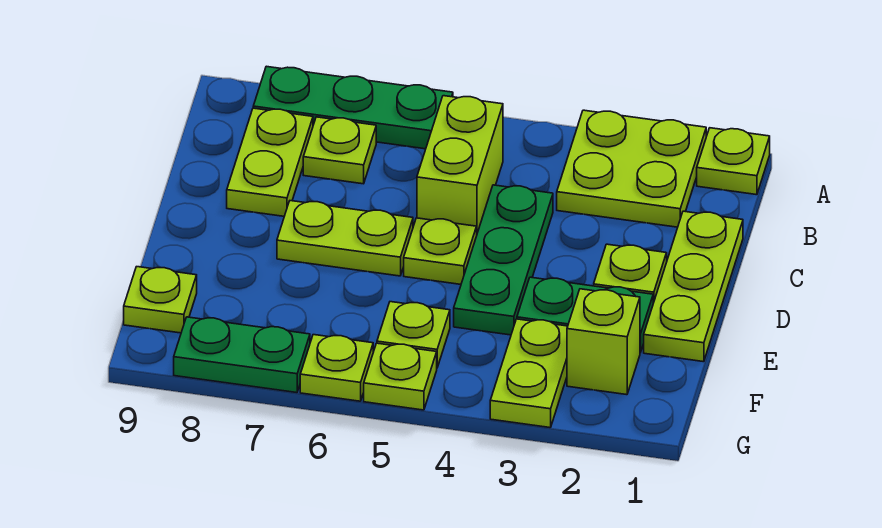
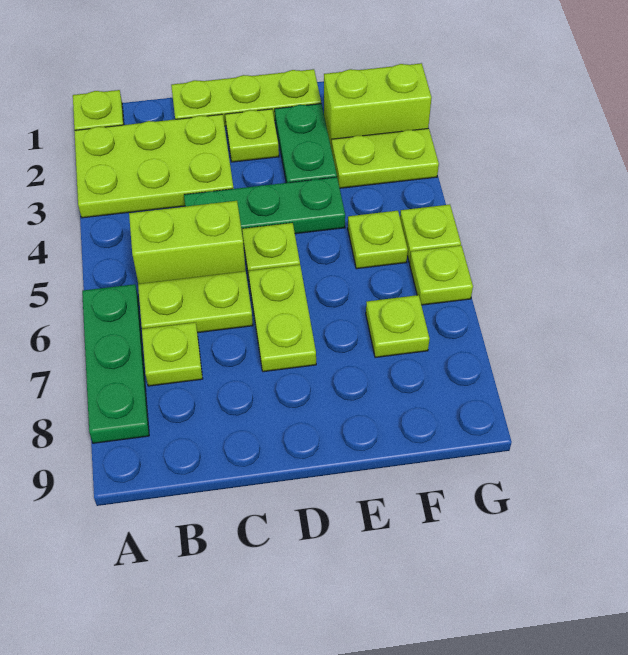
lime plate A2:B3 level 1 -> lime plate A2:C3 level 1
lime plate B8:C8 level 1 -> lime plate B6:C6 level 1
lime brick F2 level 1 -> lime brick F2:G2 level 1
lime plate F9 level 1 -> lime plate F7 level 1
green plate G7:G8 level 1 -> none

